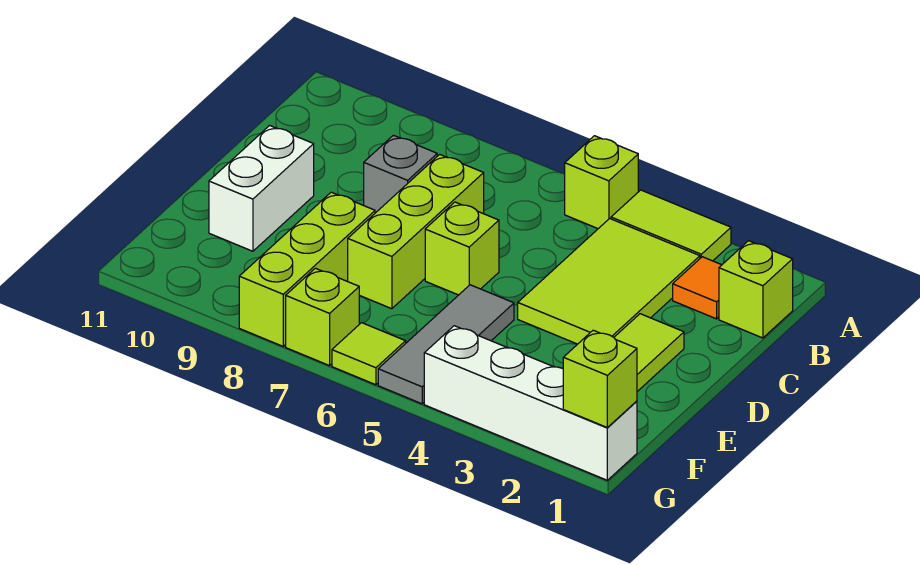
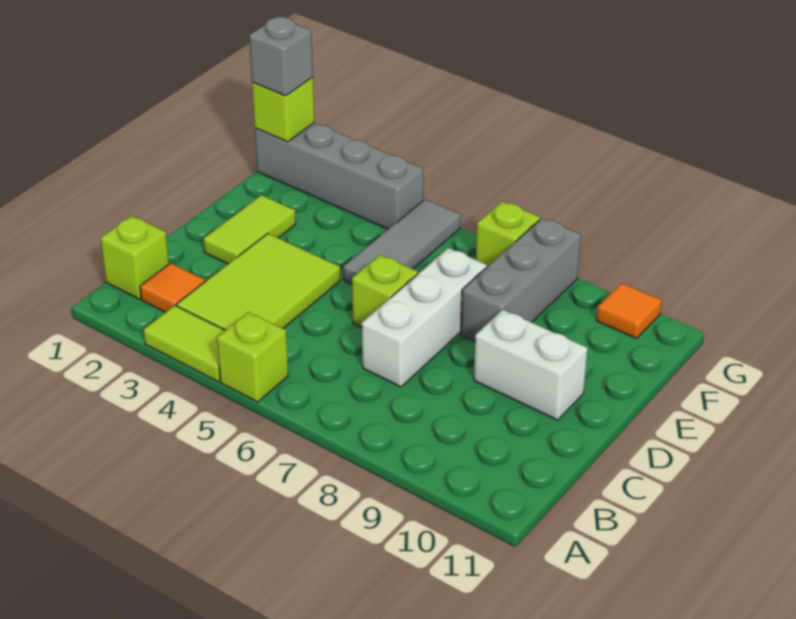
lime brick C7:E7 level 1 -> white brick C7:E7 level 1
grey brick C8 level 1 -> grey brick G1 level 3
white brick D10:E10 level 1 -> white brick D9:D10 level 1
lime brick E8:G8 level 1 -> grey brick E8:G8 level 1
white brick G1:G4 level 1 -> grey brick G1:G4 level 1
lime tile G6 level 1 -> none
none -> orange tile G10 level 1

